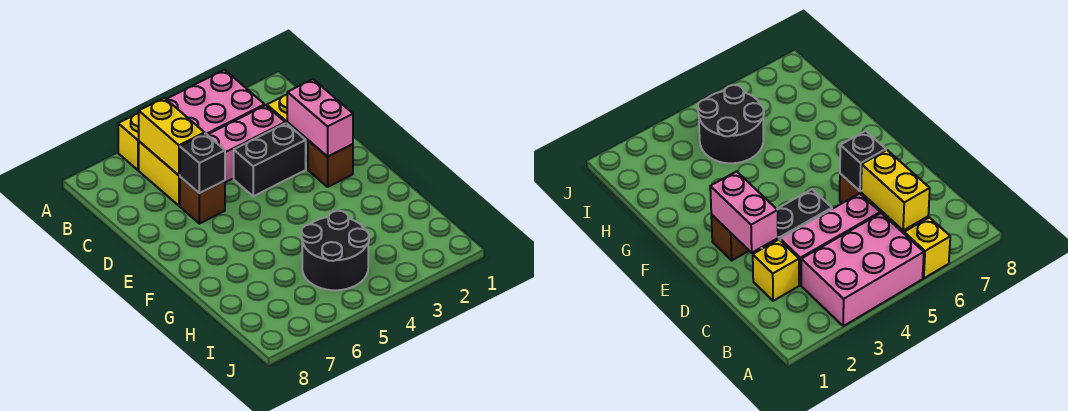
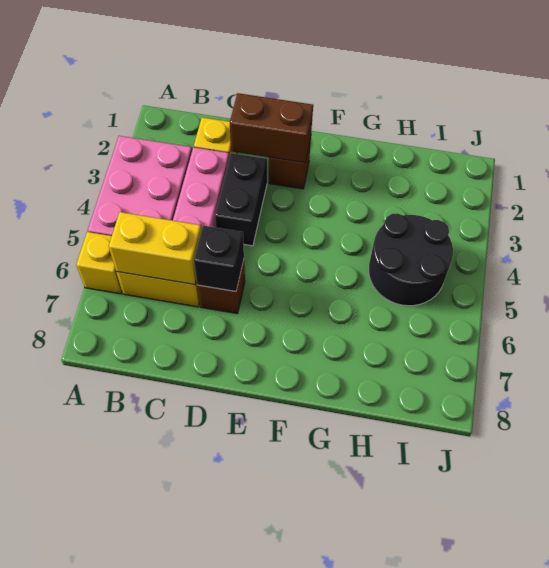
pink brick D2:E2 level 2 -> brown brick D2:E2 level 2

